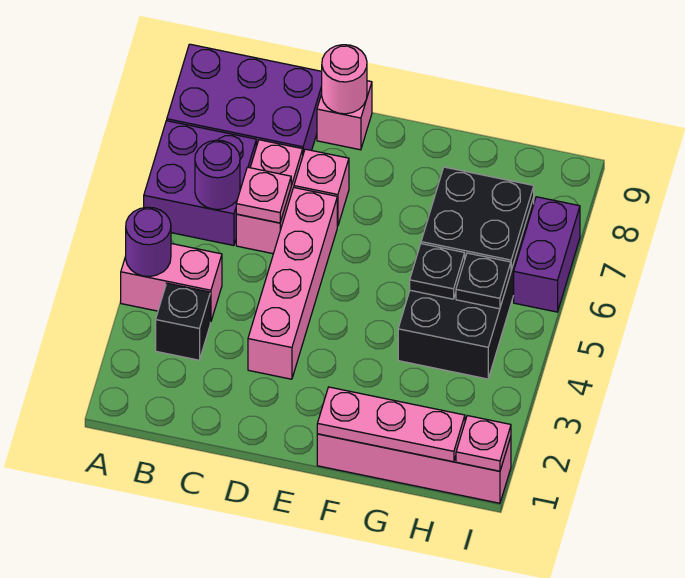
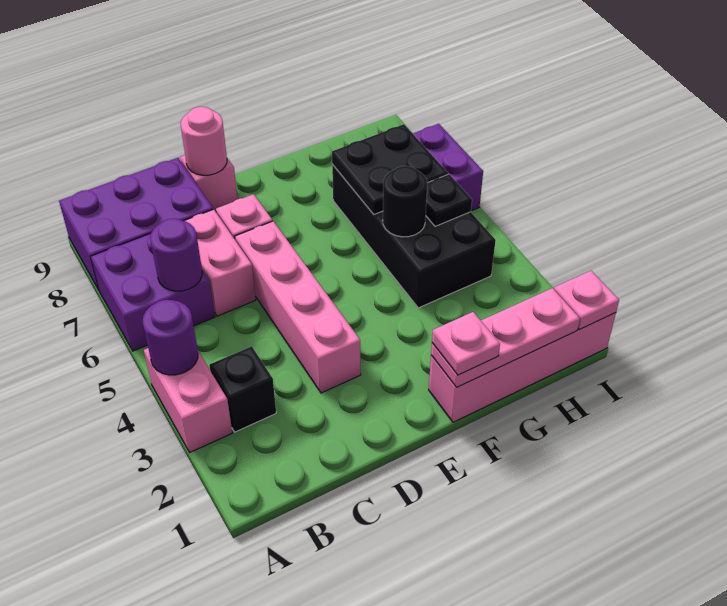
pink brick A4:B4 level 1 -> pink brick A3:A4 level 1
pink plate C6 level 2 -> pink plate F1 level 3
black plate G5 level 2 -> black round brick G5 level 2

